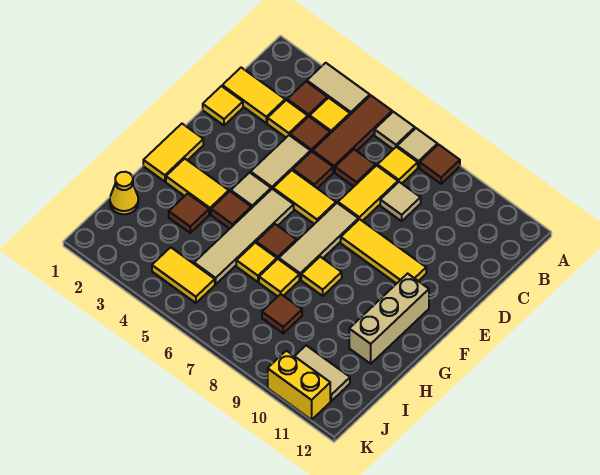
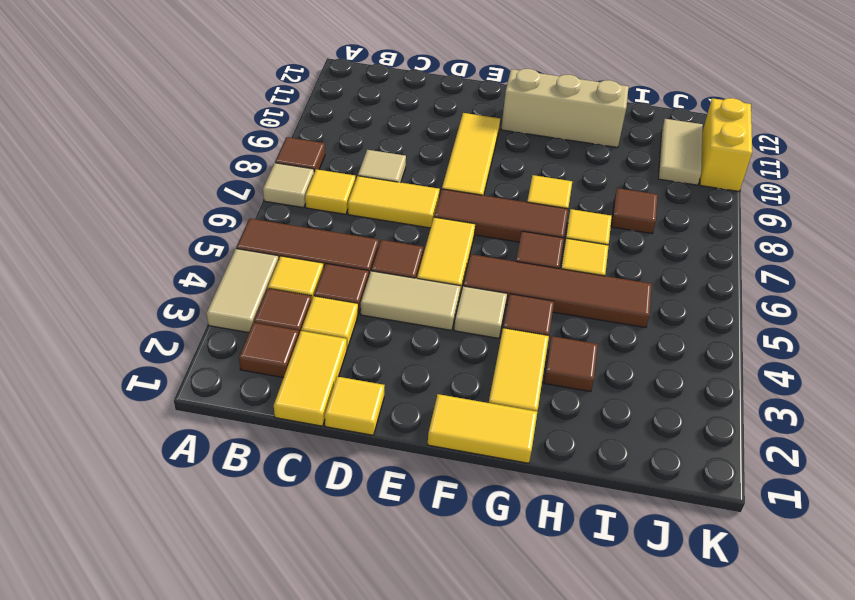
tan tile A6 level 1 -> none
brown tile C6 level 1 -> brown tile B2 level 1
tan tile E7:G7 level 1 -> brown tile E7:G7 level 1
tan tile F5:I5 level 1 -> brown tile F5:I5 level 1
yellow cone I1 level 1 -> none
yellow tile J4:J5 level 1 -> none

